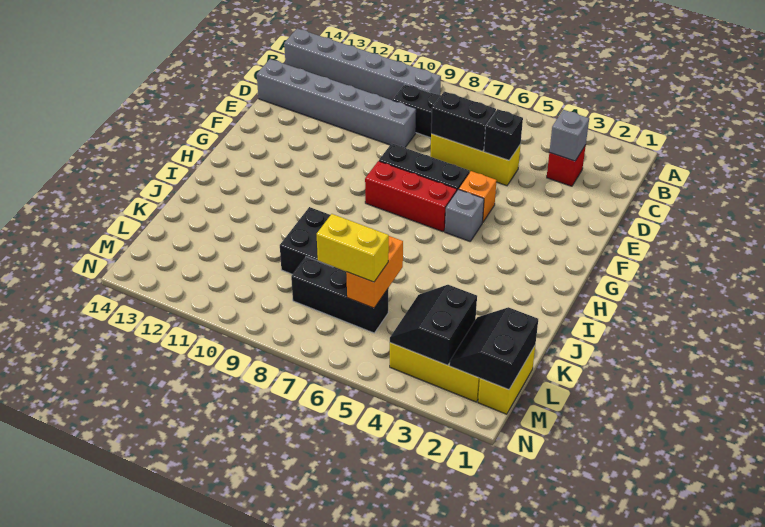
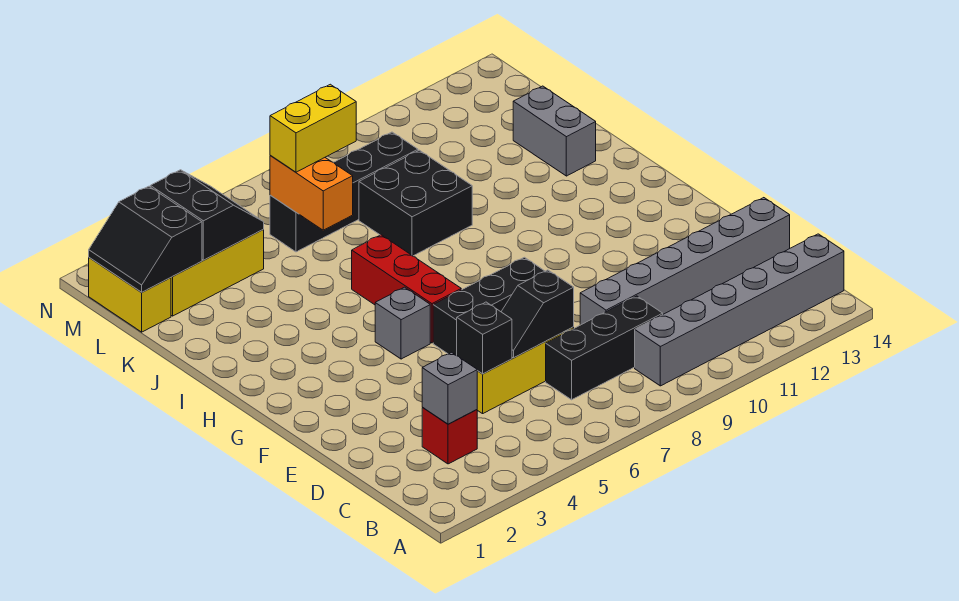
black brick D6:D7 level 2 -> black slope D6:D7 level 2 top 7
orange brick F5 level 1 -> none
red brick G6:G8 level 1 -> red brick G6:I6 level 1
none -> grey brick J13:K13 level 1
black slope L1:M2 level 2 top 1 -> black slope L1:M2 level 2 top 2
black brick L6:L8 level 1 -> black brick L6:L9 level 1

